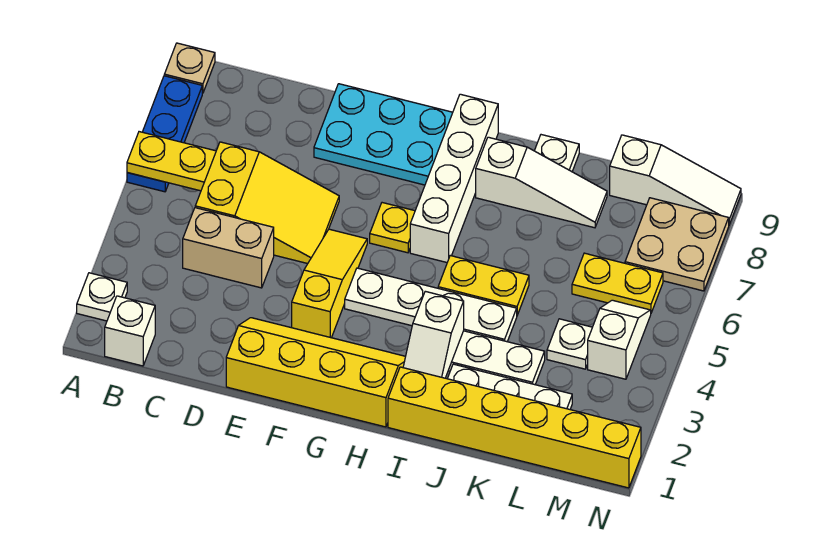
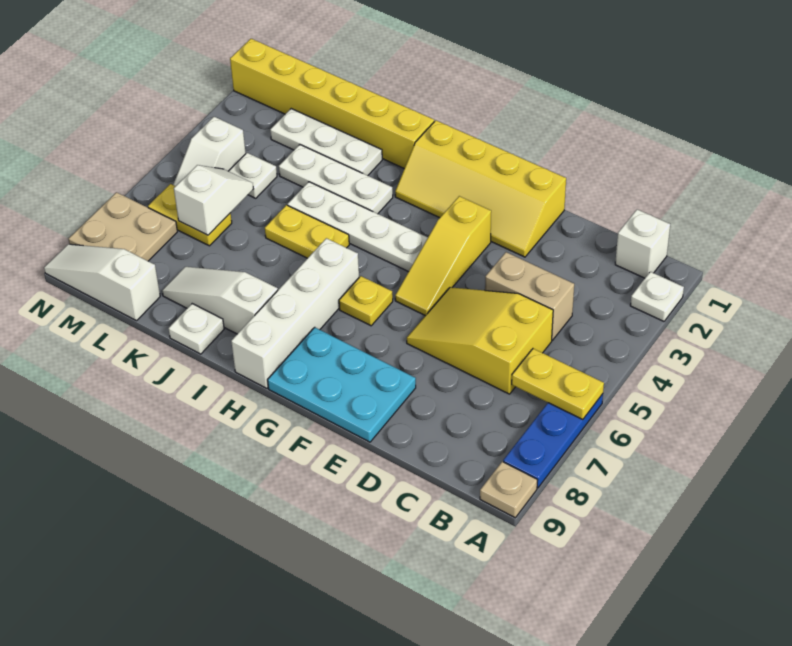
white slope I2:I3 level 2 top 3 -> white slope L5:L6 level 2 top 6

